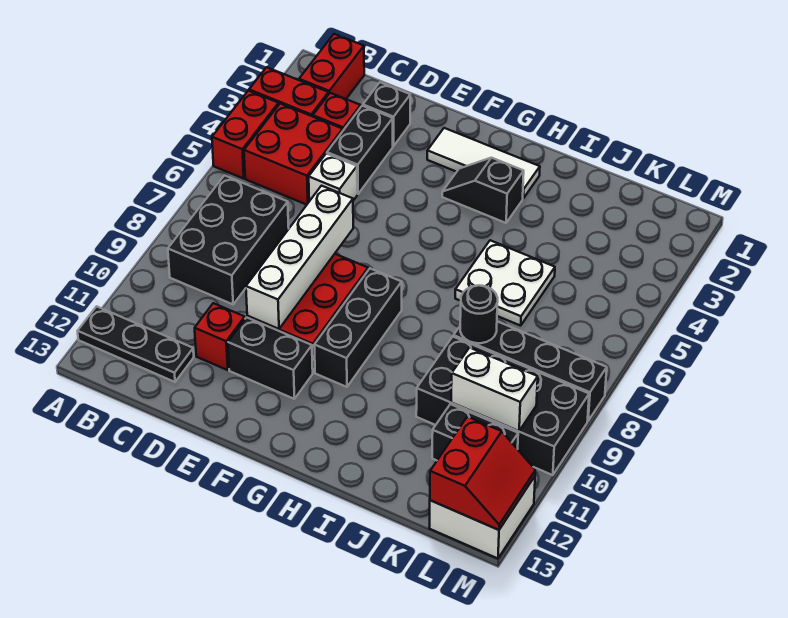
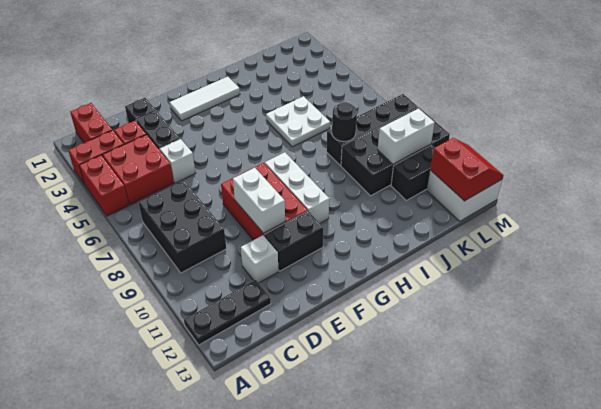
red brick D11 level 1 -> white brick D11 level 1
white brick E7:E10 level 2 -> white brick E9:E10 level 2
black slope G3:H3 level 1 top H -> none
black brick G8:G10 level 1 -> white brick G8:G10 level 1

